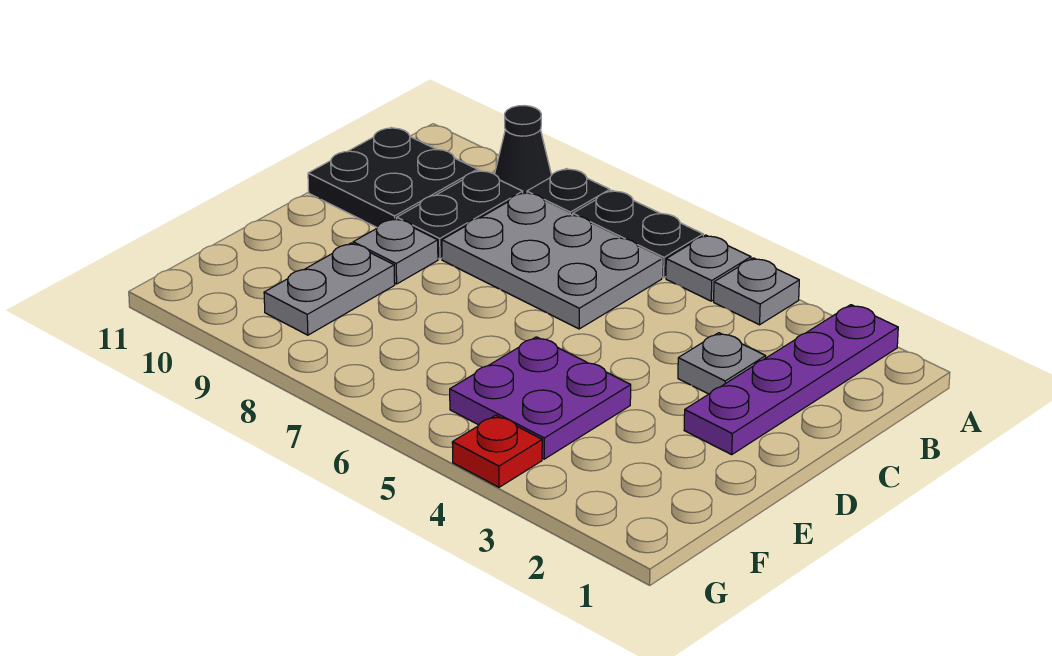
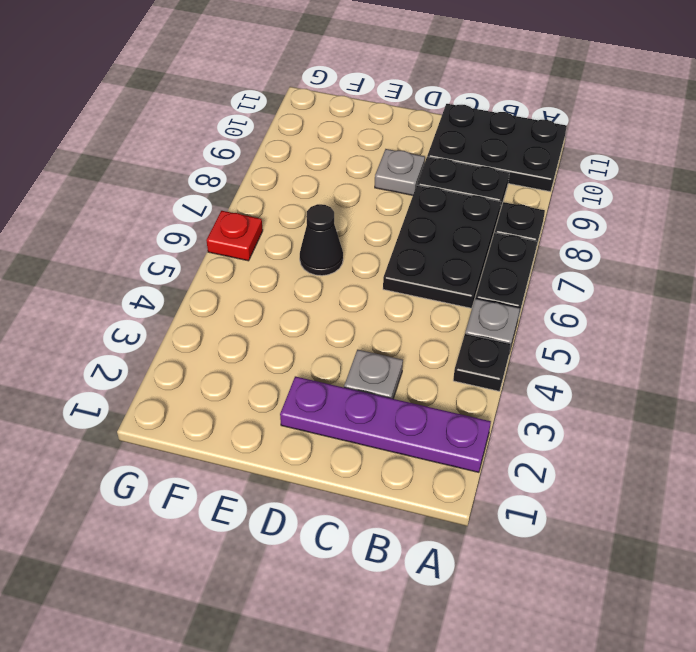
grey plate A4 level 1 -> black plate A4 level 1
black cone A9 level 1 -> black cone E6 level 1
grey plate B6:C8 level 1 -> black plate B6:C8 level 1
black plate B10:C11 level 1 -> black plate A10:C11 level 1
purple plate E4:F5 level 1 -> none
grey plate E9:F9 level 1 -> none
red plate G4 level 1 -> red plate G6 level 1

